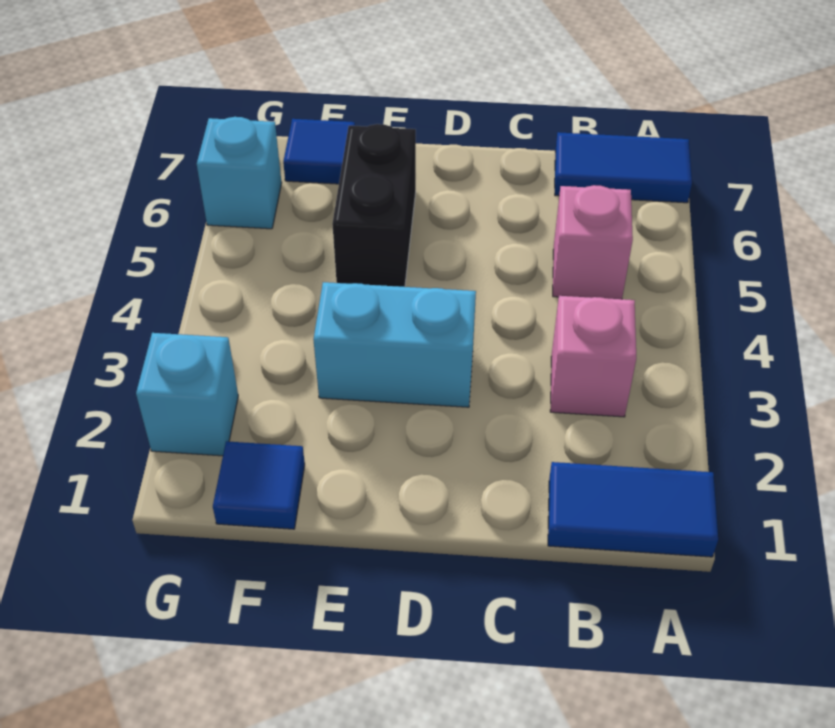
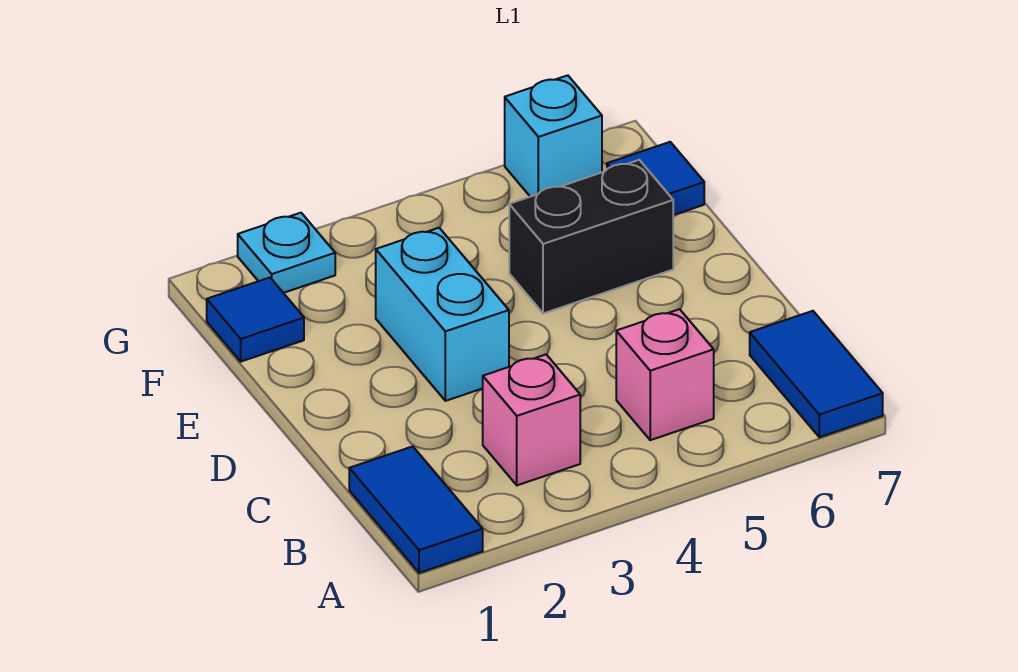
cyan brick G2 level 1 -> cyan plate G2 level 1

